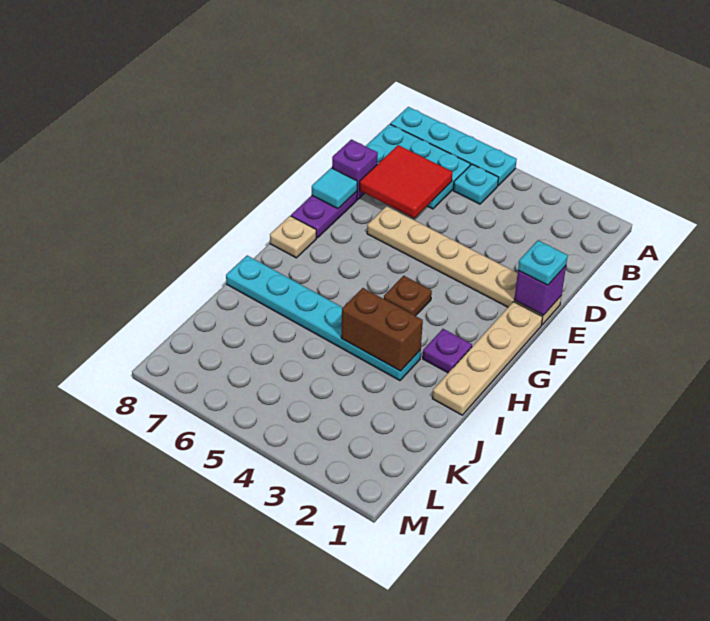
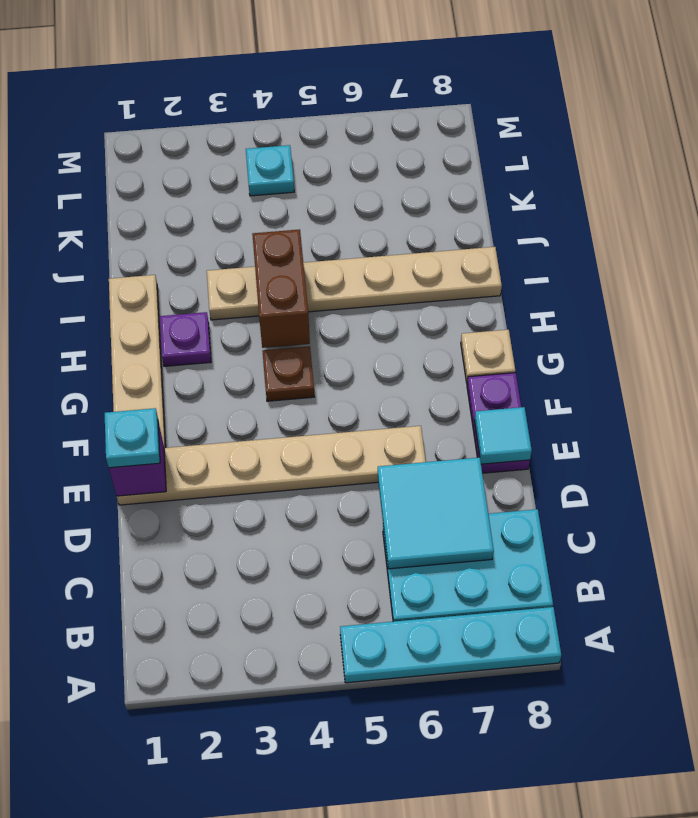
cyan plate B5 level 1 -> cyan plate L4 level 1
red tile C6:D7 level 2 -> cyan tile C6:D7 level 2
purple brick D8 level 1 -> none
cyan plate I3:I8 level 1 -> tan plate I3:I8 level 1
brown brick I3:I4 level 2 -> brown brick H4:I4 level 2

